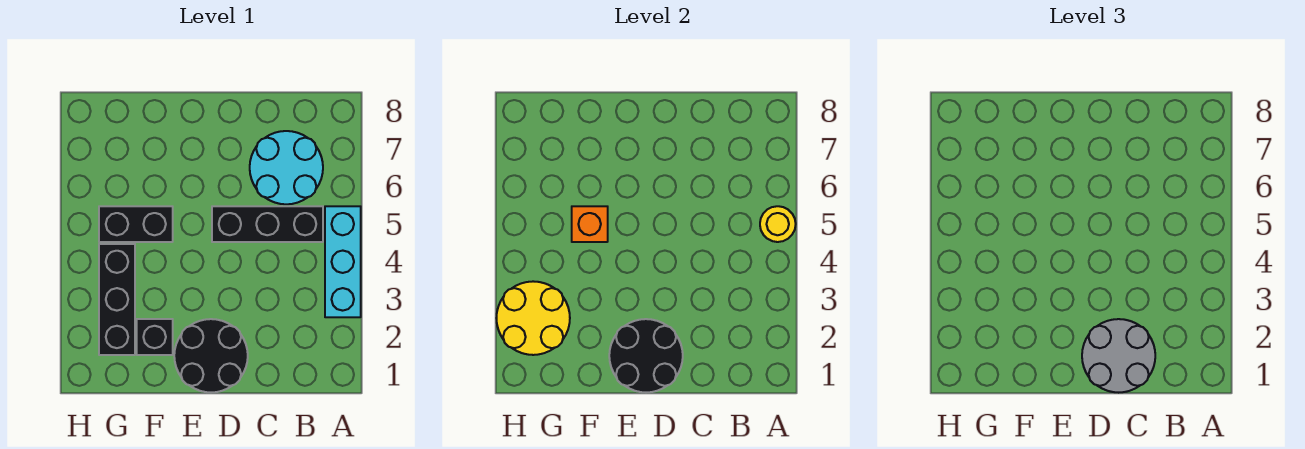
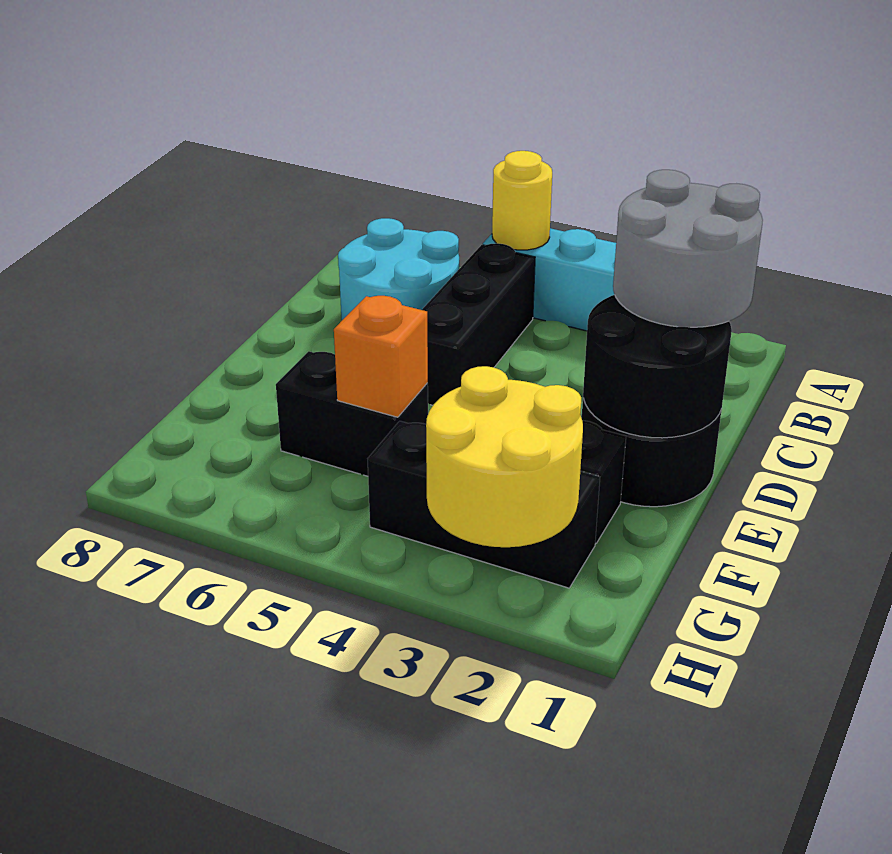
black brick F5:G5 level 1 -> black brick F5:F6 level 1

